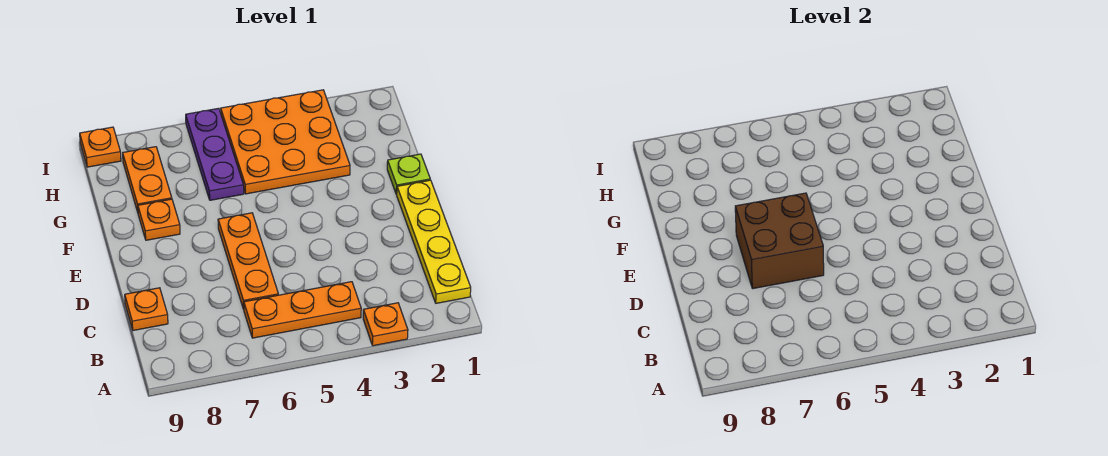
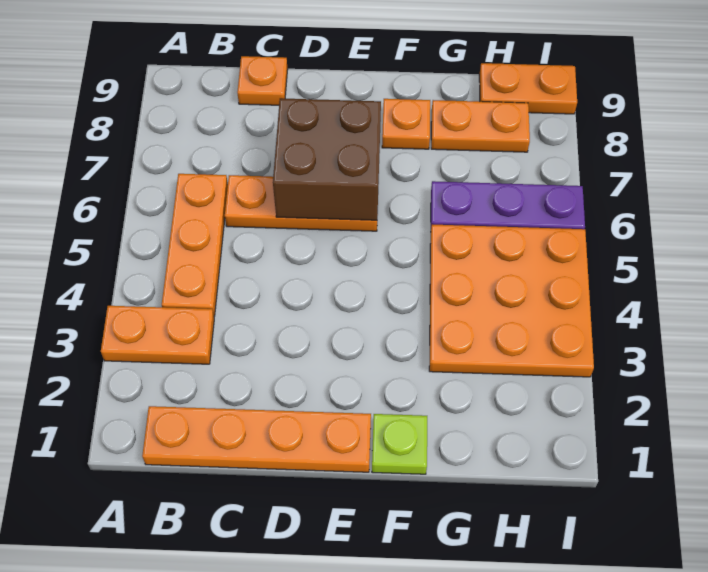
orange plate A3 level 1 -> orange plate A3:B3 level 1
yellow plate B1:E1 level 1 -> orange plate B1:E1 level 1
orange plate I9 level 1 -> orange plate H9:I9 level 1

